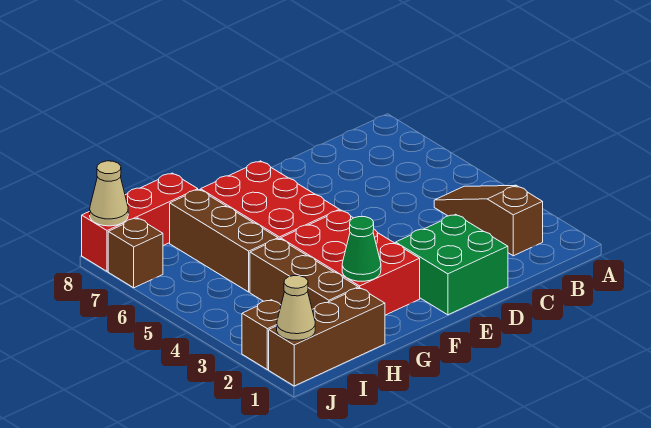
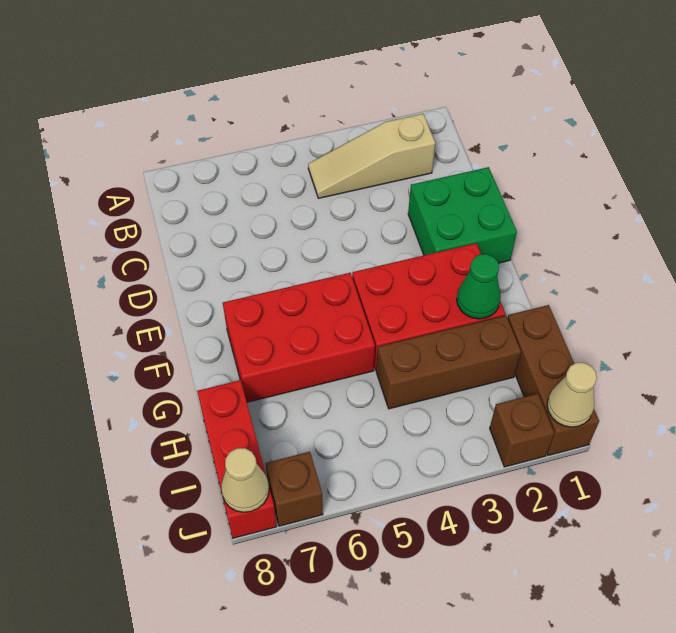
brown slope B2:B4 level 1 top 2 -> tan slope B2:B4 level 1 top 2
brown brick H5:H7 level 1 -> none

